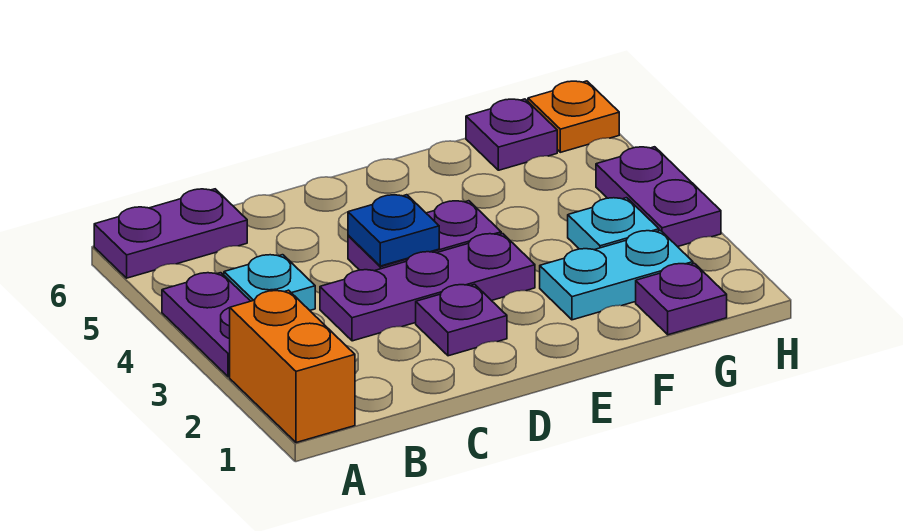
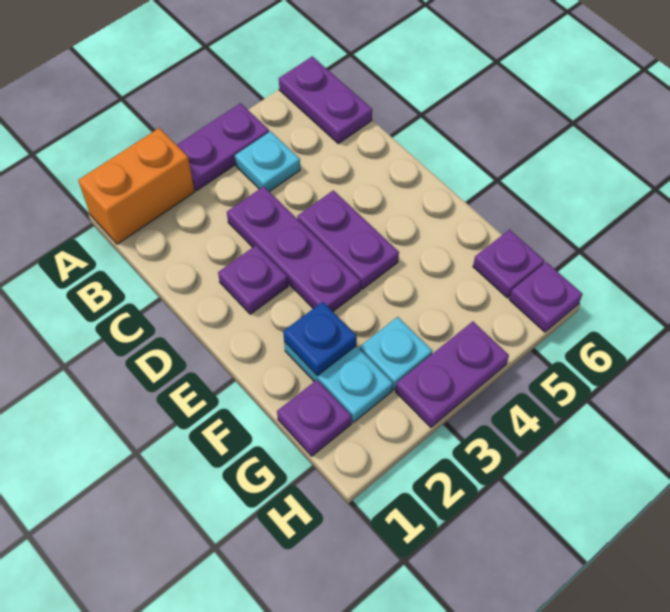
blue plate D4 level 2 -> blue plate F2 level 2
orange plate H6 level 1 -> purple plate H6 level 1

